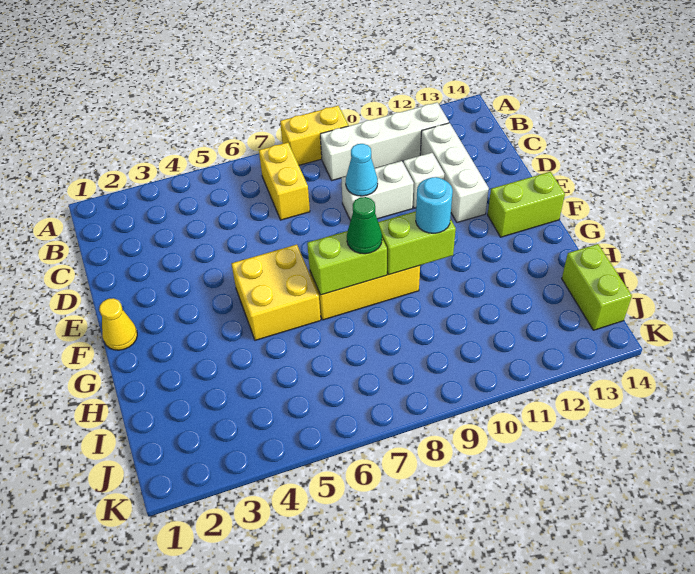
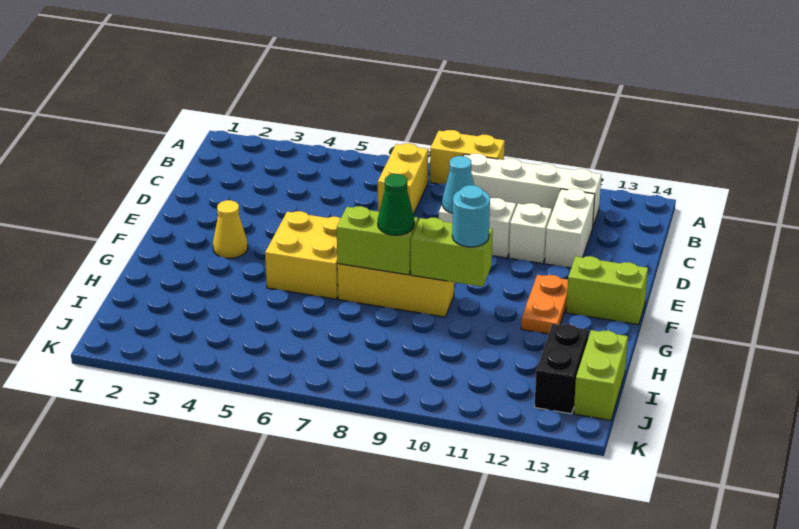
white brick C12:E12 level 1 -> white brick C12:D12 level 1
yellow cone F1 level 1 -> yellow cone F3 level 1
none -> orange plate F12:G12 level 1
none -> black brick I13:J13 level 1

